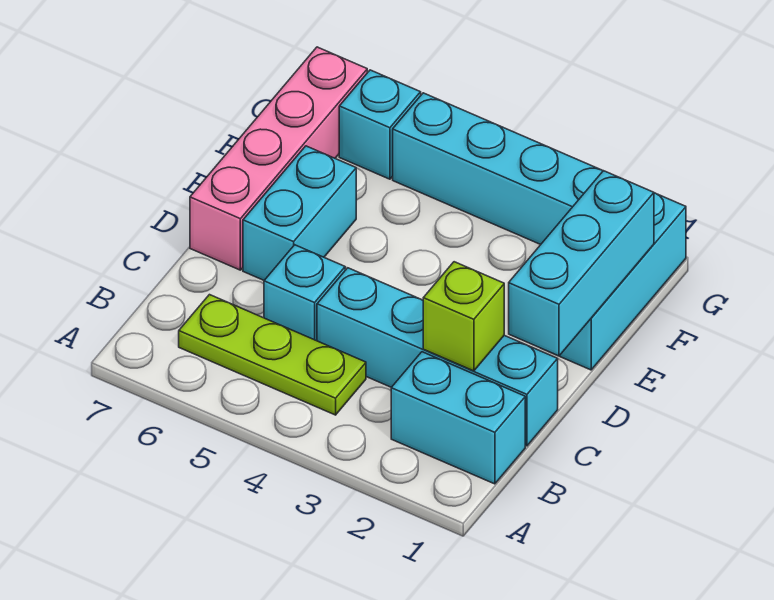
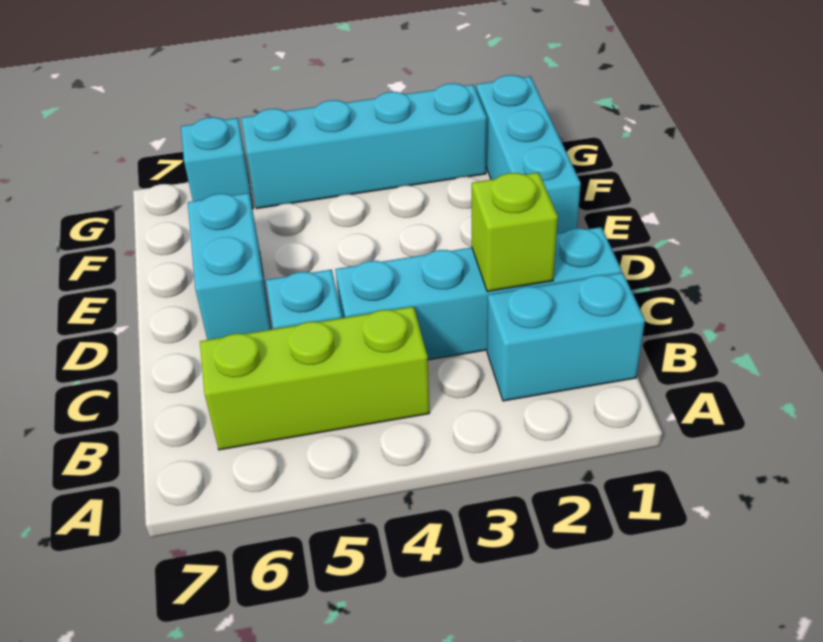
lime plate B4:B6 level 1 -> lime brick B4:B6 level 1
cyan brick D1:F1 level 2 -> none
pink brick D7:G7 level 1 -> none

